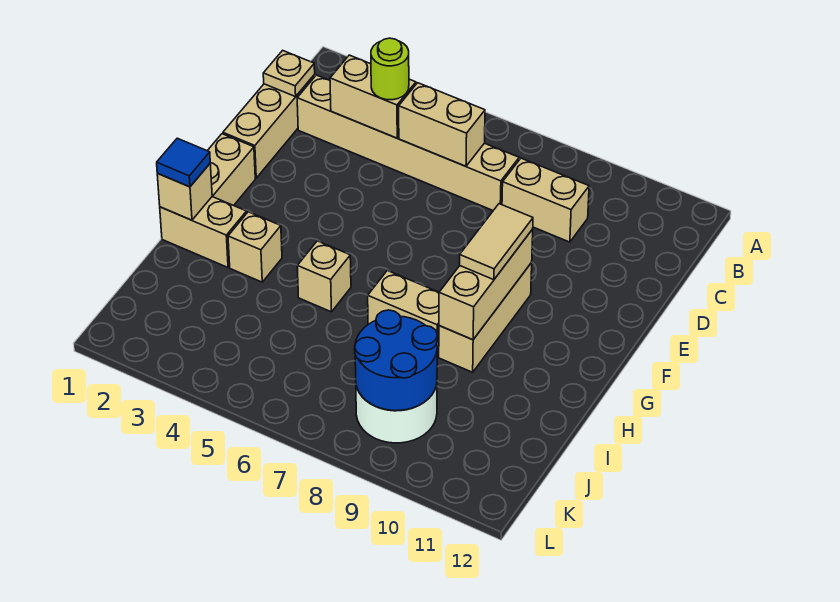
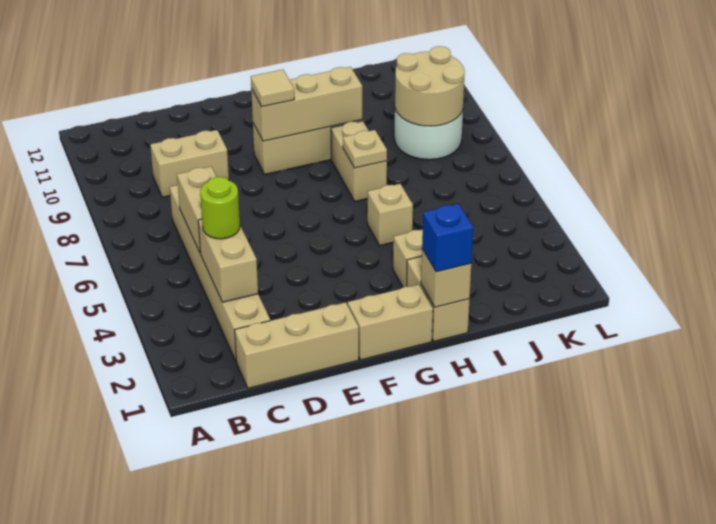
tan plate C1 level 2 -> tan plate H7 level 2
tan brick C8:C9 level 1 -> tan brick C9:D9 level 1
tan tile F9:G9 level 3 -> tan tile F9 level 3
blue tile H1 level 3 -> blue brick H1 level 3
blue round brick J8:K9 level 2 -> tan round brick J8:K9 level 2

